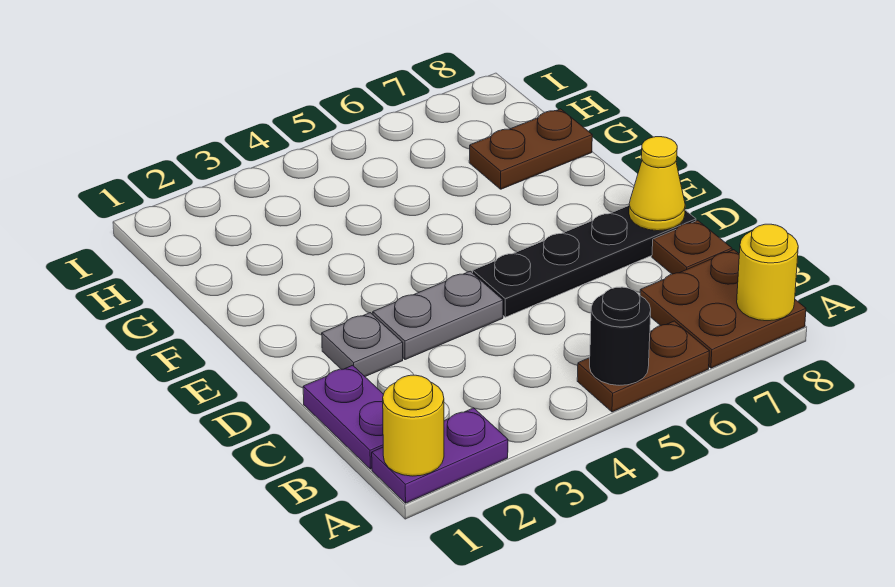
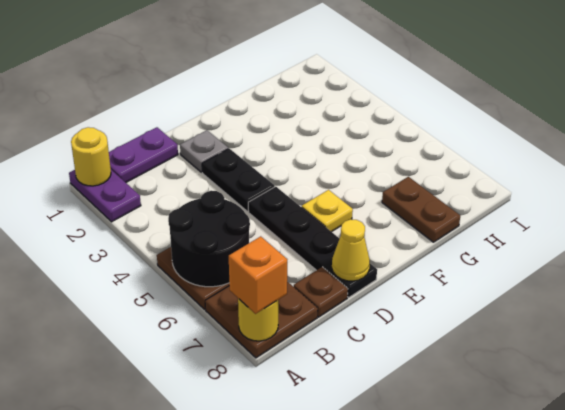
black round brick A5 level 2 -> black round brick A5:B6 level 2
none -> orange brick A8 level 3
grey plate D3:D4 level 1 -> black plate D3:D4 level 1
none -> yellow plate E6 level 1

